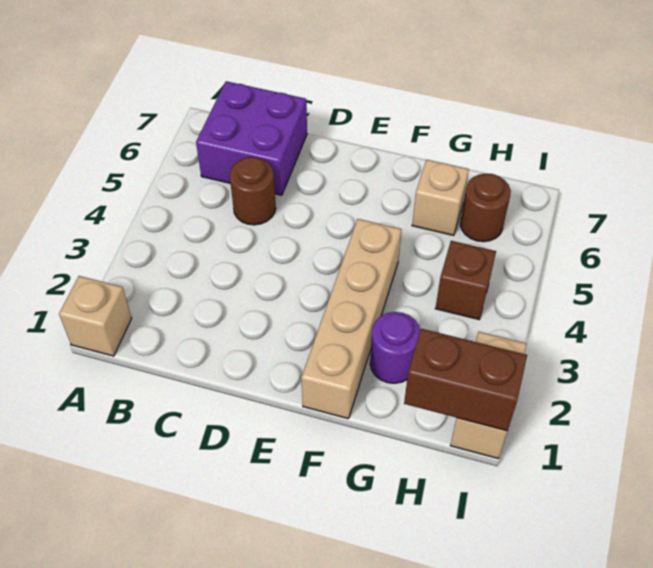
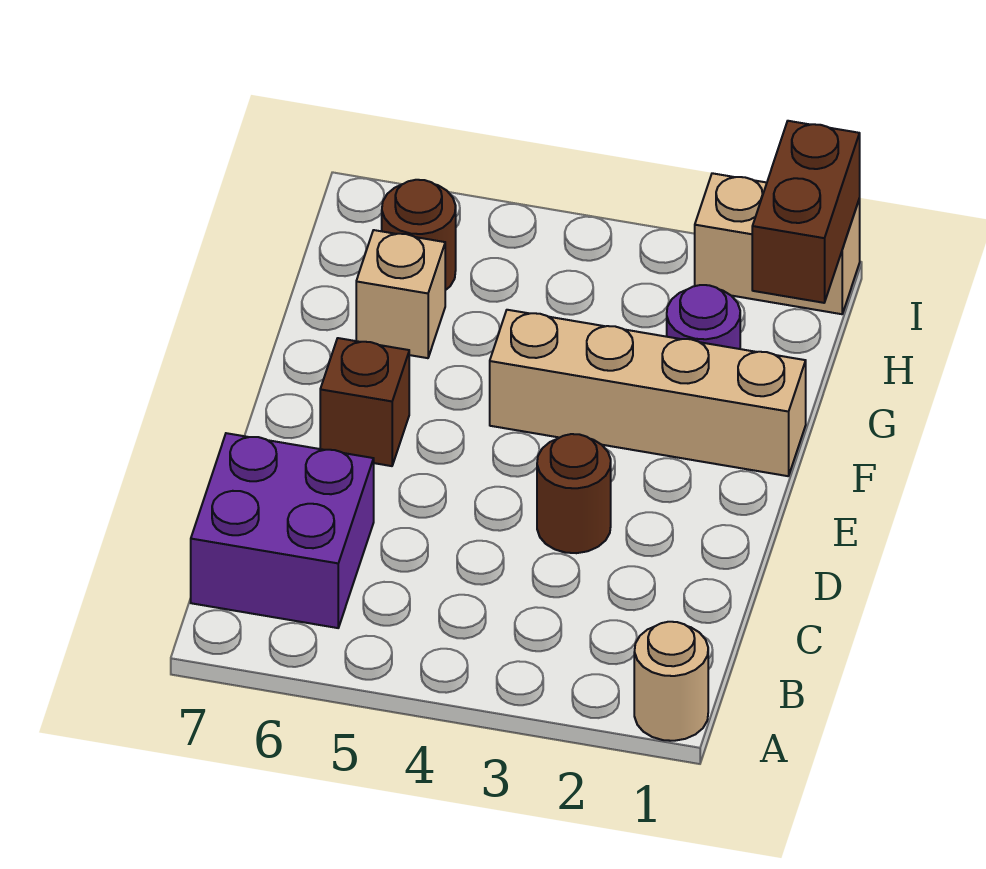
tan brick A1 level 1 -> tan round brick A1 level 1
brown round brick C5 level 1 -> brown round brick D3 level 1
brown brick H4 level 1 -> brown brick E6 level 1

